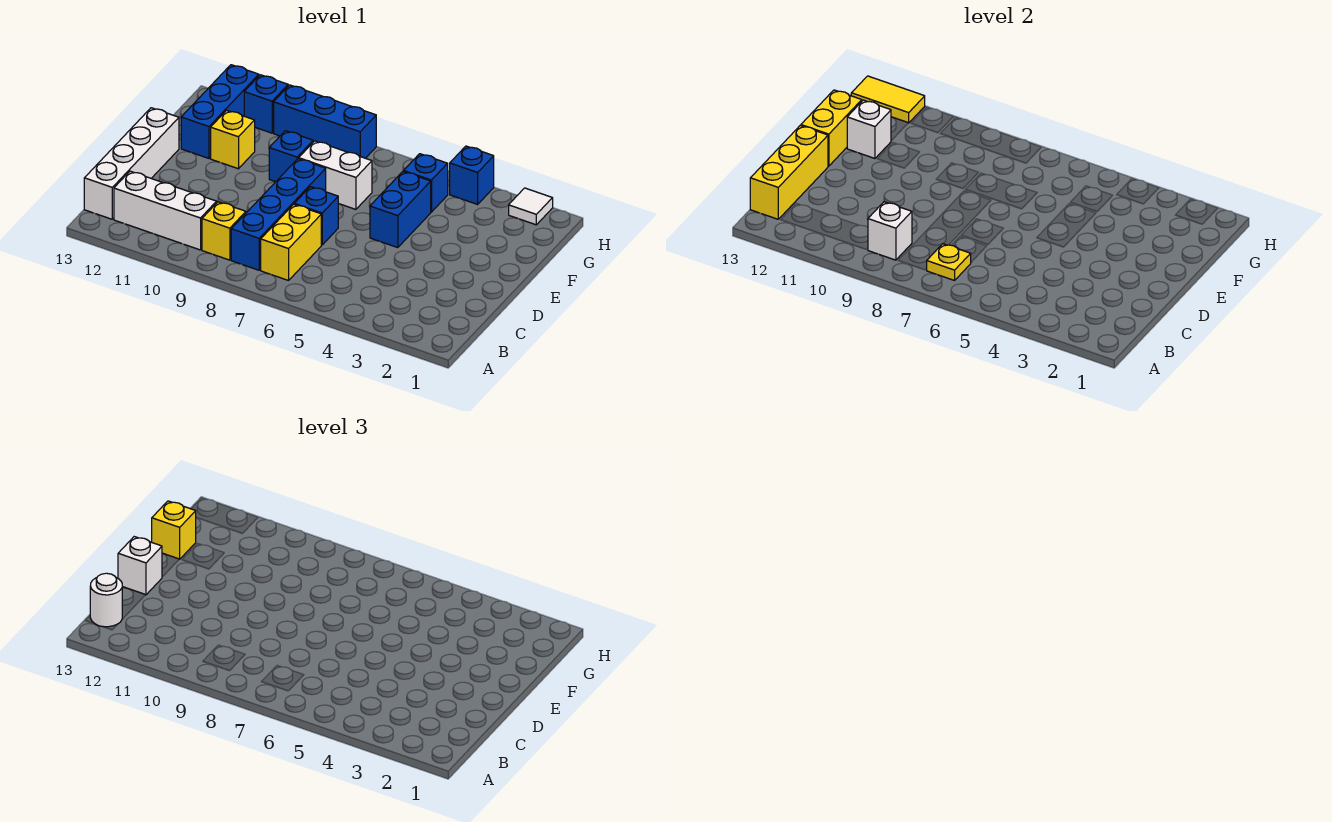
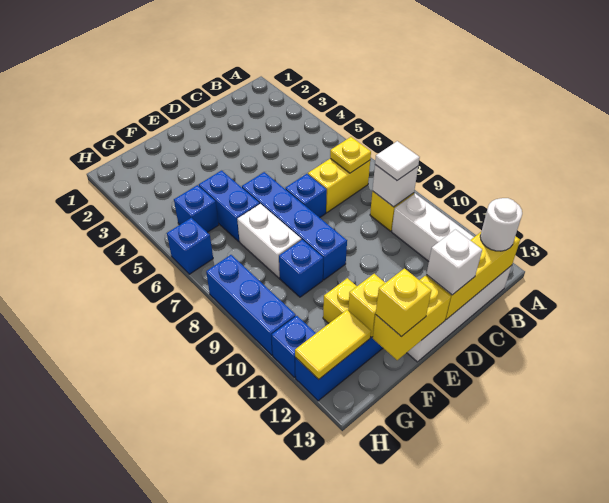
blue brick B8:E8 level 1 -> blue brick E6:E9 level 1
blue brick E5:F5 level 1 -> blue brick F5:F6 level 1
white brick F12 level 2 -> yellow brick F12 level 2
white tile H2 level 1 -> white tile B9 level 3
blue brick H4 level 1 -> blue brick H6 level 1
yellow tile H12:H13 level 2 -> yellow tile G12:H12 level 2

